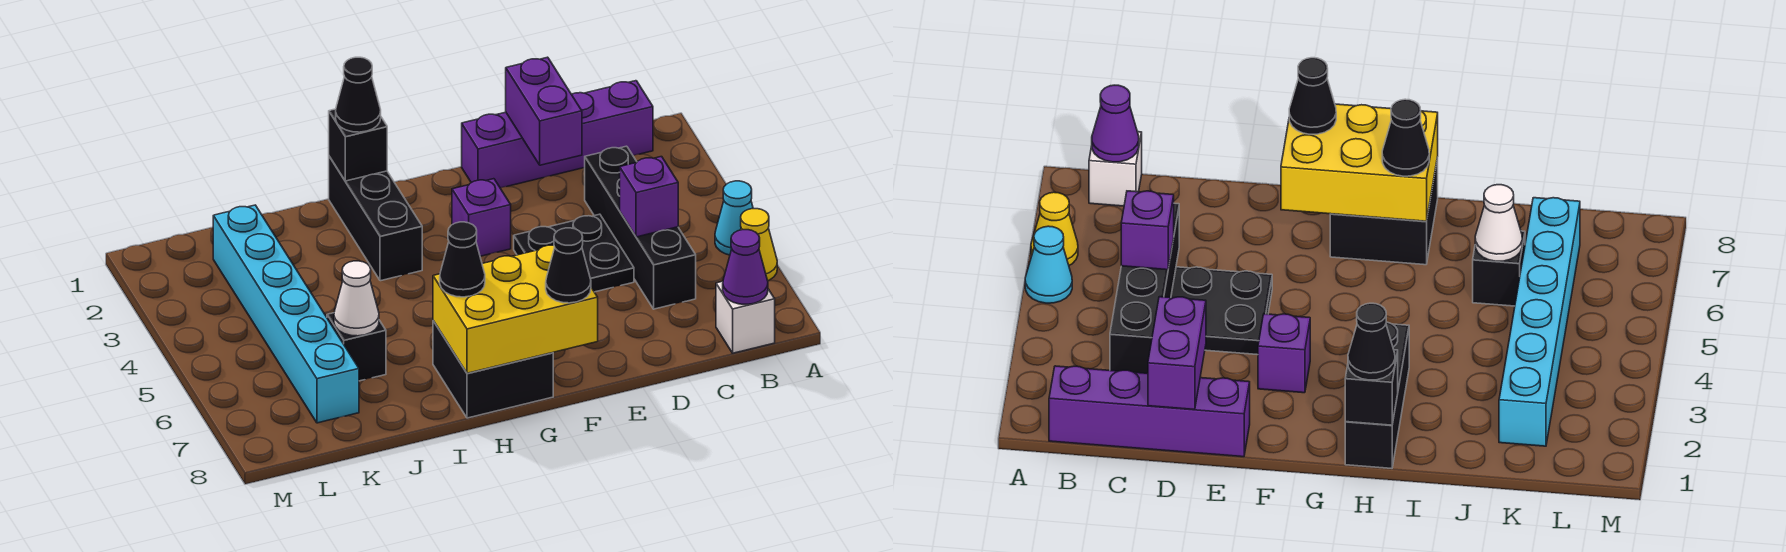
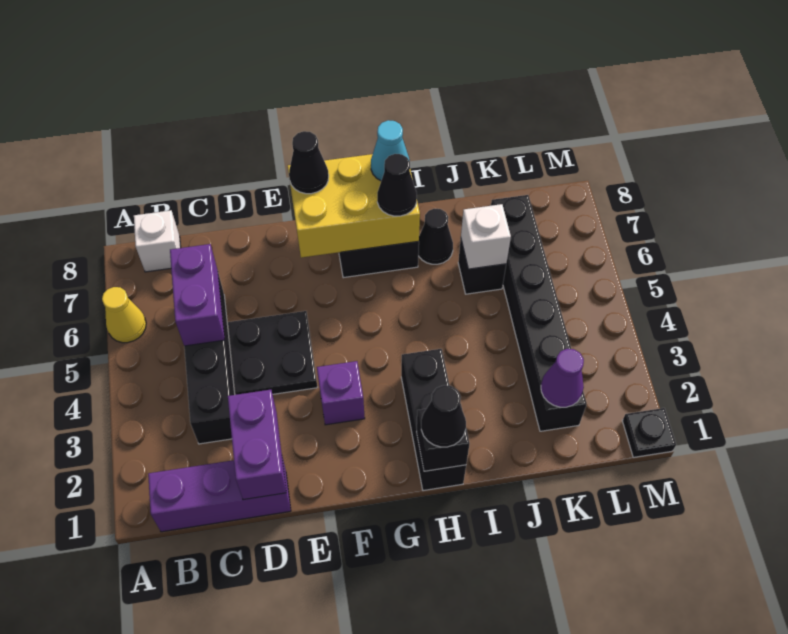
cyan cone A5 level 1 -> cyan cone H8 level 3
purple brick B1:E1 level 1 -> purple brick B1:D1 level 1
purple cone B8 level 2 -> purple cone K2 level 2
purple brick C5 level 2 -> purple brick C5:C6 level 2
none -> black cone I7 level 1
white cone J6 level 2 -> white brick J6 level 2
cyan brick K2:K7 level 1 -> black brick K2:K7 level 1
none -> black plate M1 level 1

